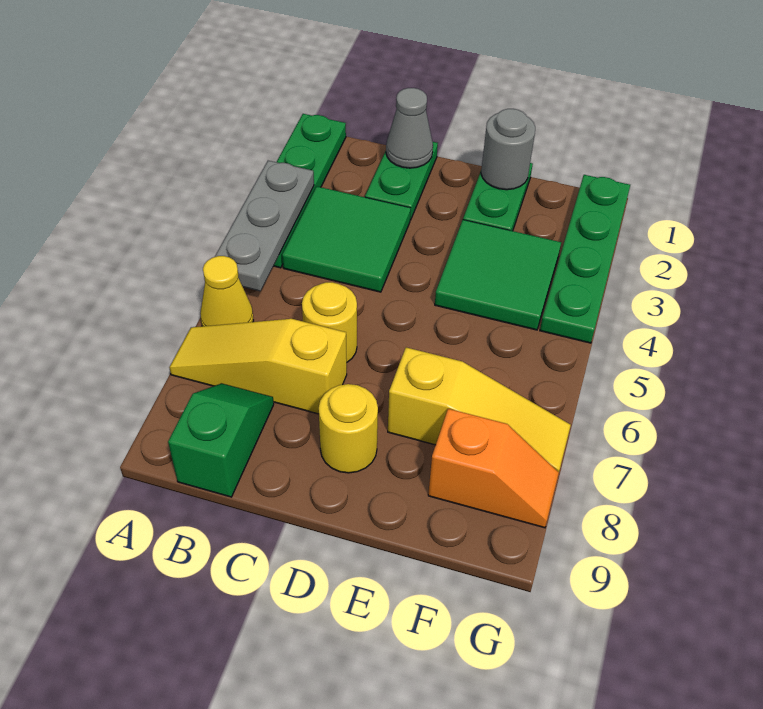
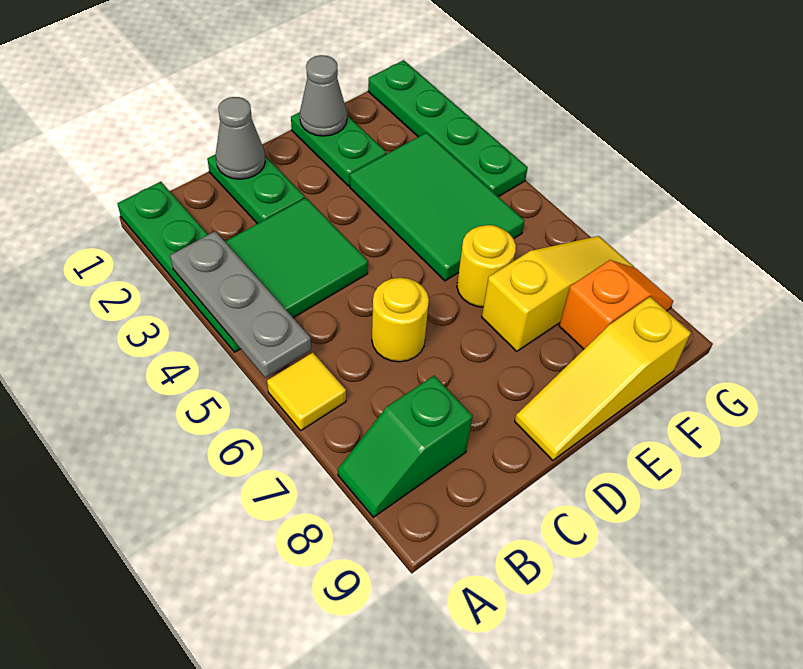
yellow cone A6 level 1 -> yellow tile A6 level 1
yellow slope A7:C7 level 1 top C -> yellow slope D9:F9 level 1 top F
green slope B8:B9 level 1 top 9 -> green slope A8:B8 level 1 top B
yellow round brick D8 level 1 -> yellow round brick E6 level 1
grey round brick E1 level 2 -> grey cone E1 level 2
green tile E3:F4 level 1 -> green tile E3:F5 level 1

